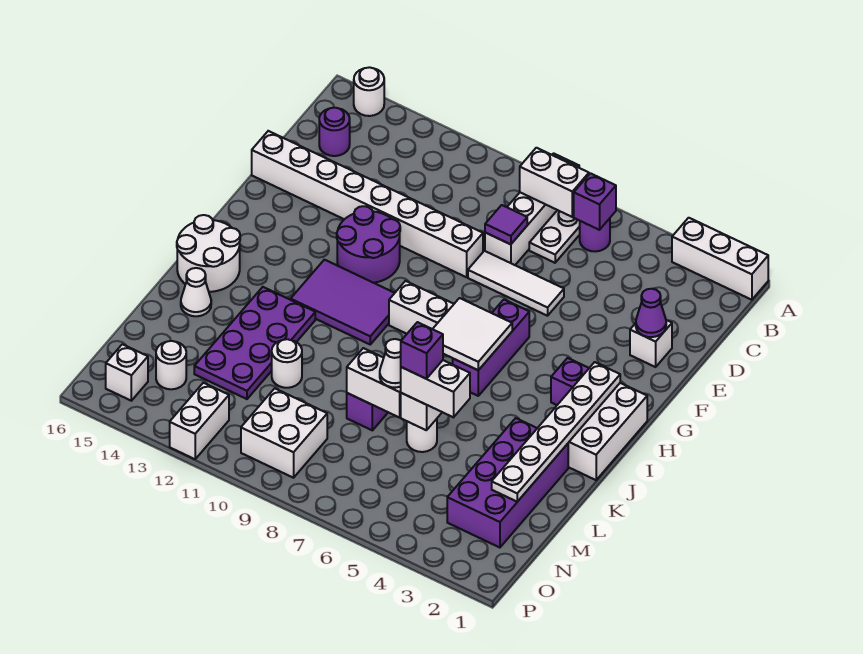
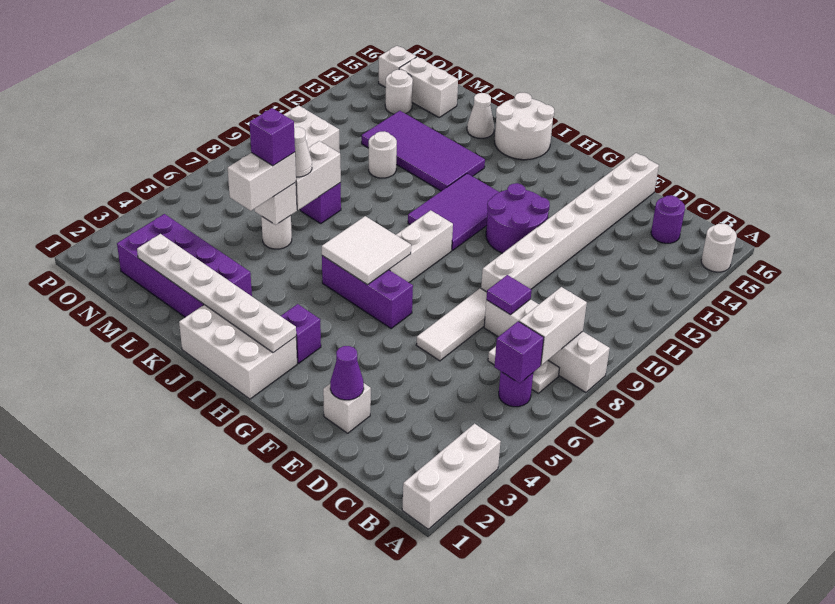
purple plate J12:M13 level 1 -> purple tile J12:M13 level 1
white brick O12:P12 level 1 -> white brick M15:N15 level 1

